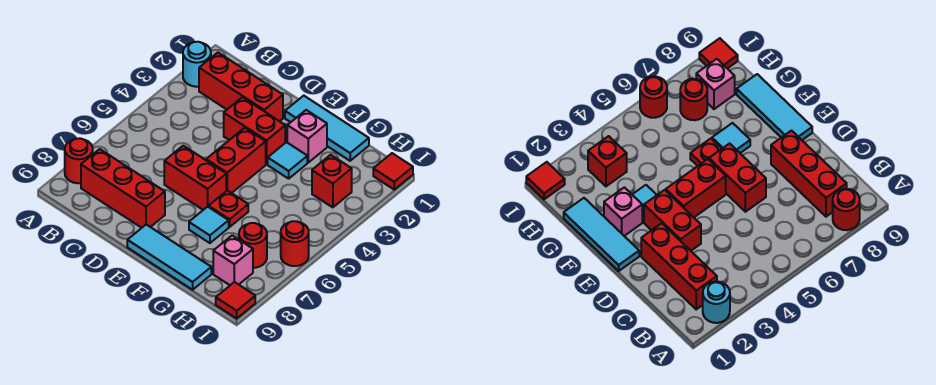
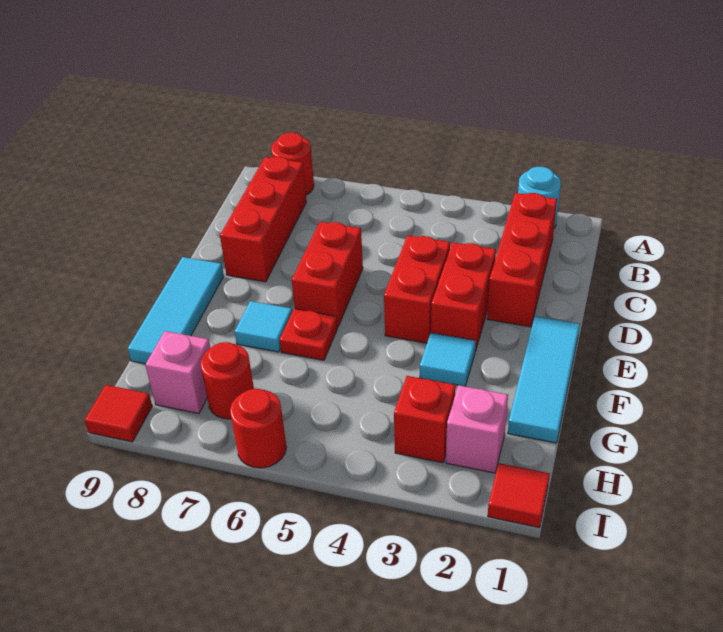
red brick E4:E5 level 1 -> red brick D4:E4 level 1
pink brick F2 level 1 -> pink brick H2 level 1

